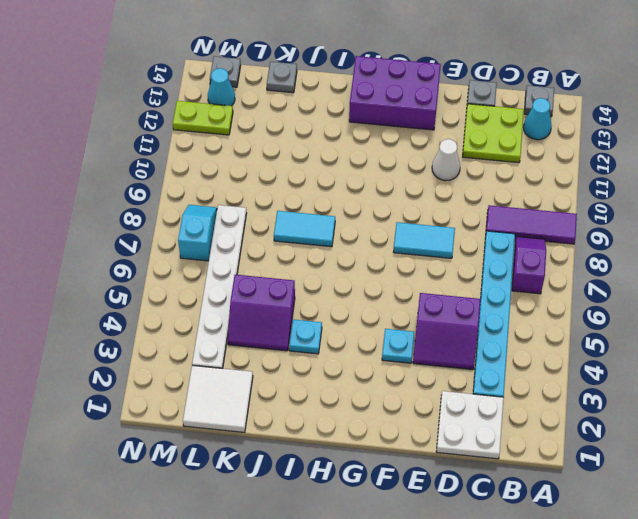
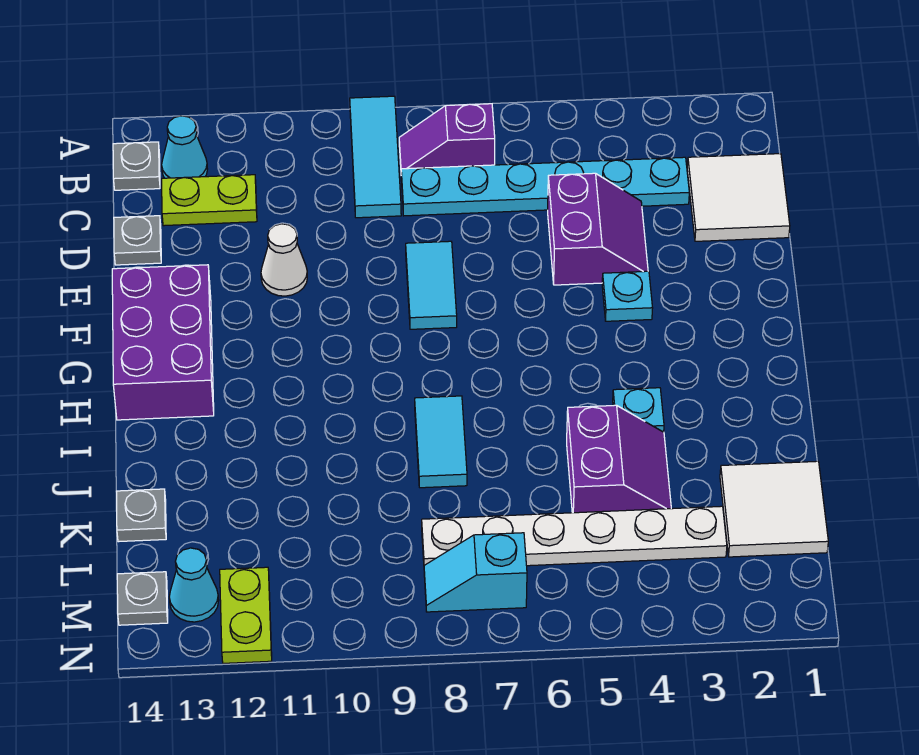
purple tile A9:C9 level 1 -> cyan tile A9:C9 level 1
white plate C1:D2 level 1 -> white tile C1:D2 level 1
lime plate C12:D13 level 1 -> lime plate C12:C13 level 1

